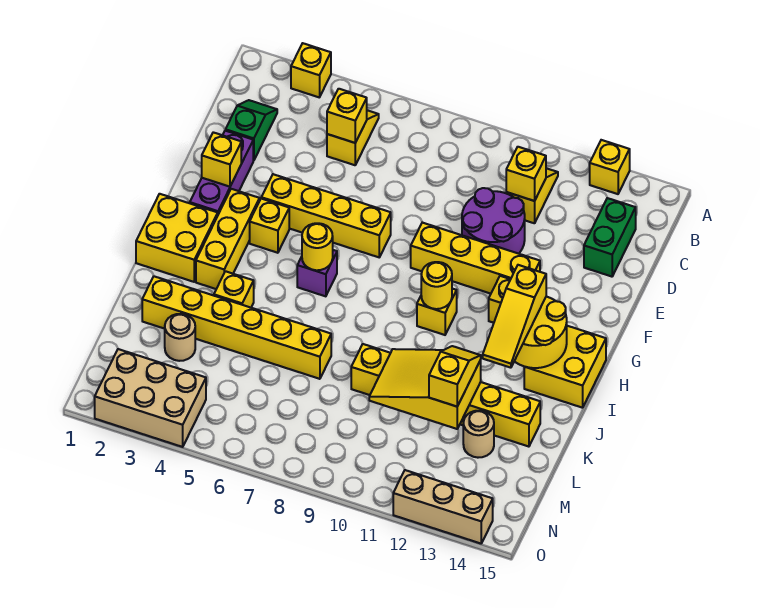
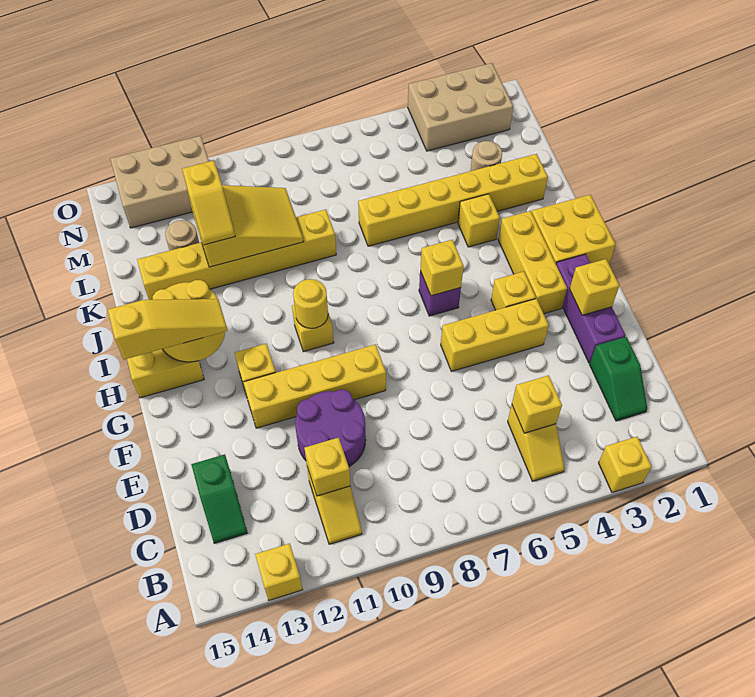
green brick C14:D14 level 1 -> green slope C14:D14 level 1 top D
yellow brick F4:F7 level 1 -> yellow brick F4:F6 level 1
yellow round brick H6 level 2 -> yellow brick H6 level 2
yellow slope H13:J13 level 3 top H -> yellow slope H13:H15 level 3 top 15
tan brick O12:O14 level 1 -> tan brick N12:O14 level 1

